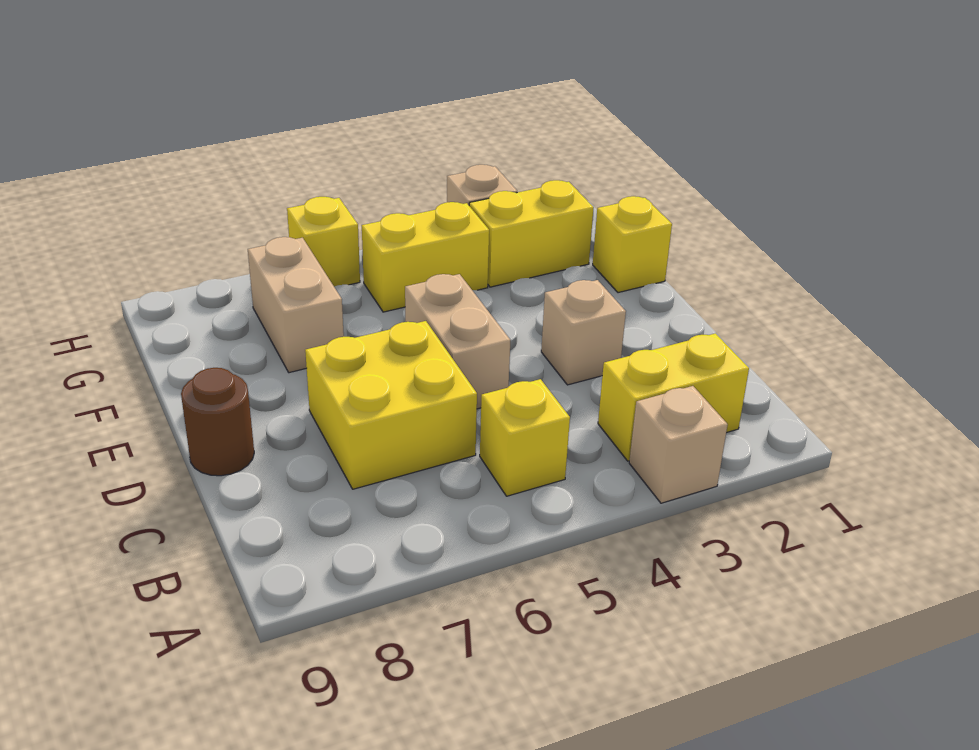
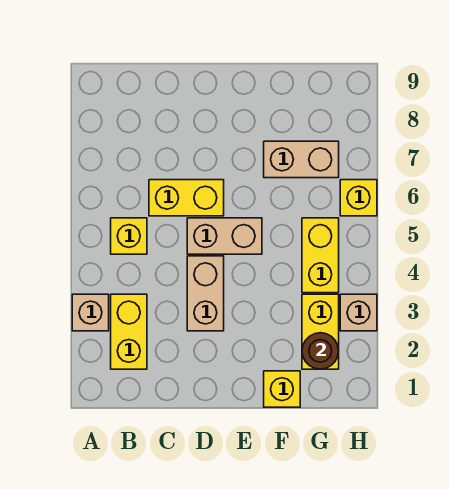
yellow brick C6:D7 level 1 -> yellow brick C6:D6 level 1
tan brick D3 level 1 -> tan brick D3:D4 level 1
brown round brick D9 level 1 -> brown round brick G2 level 2

